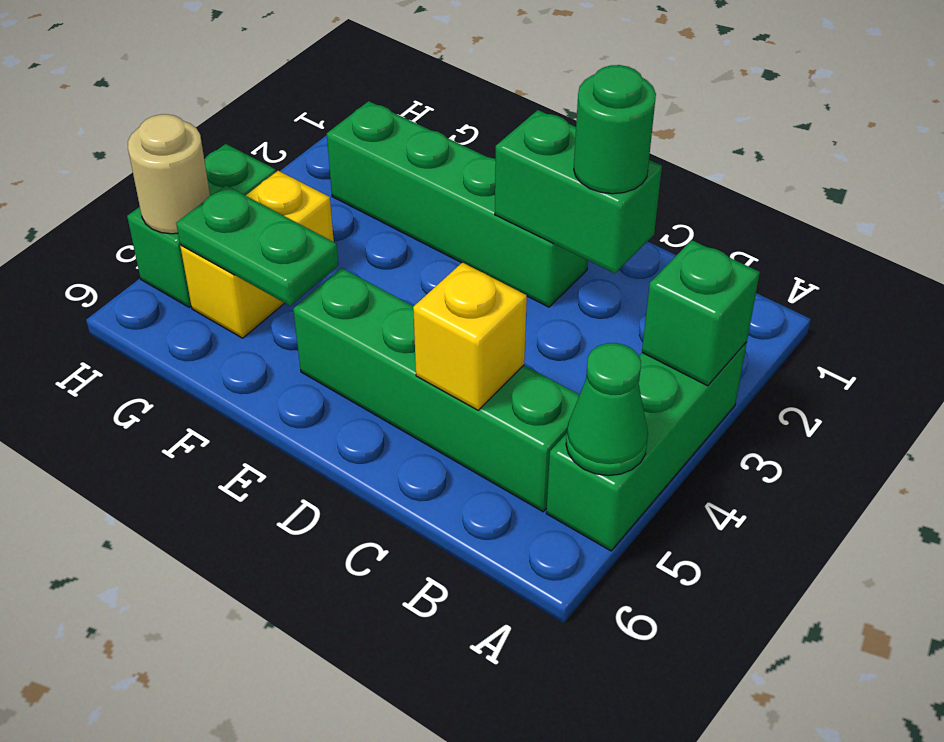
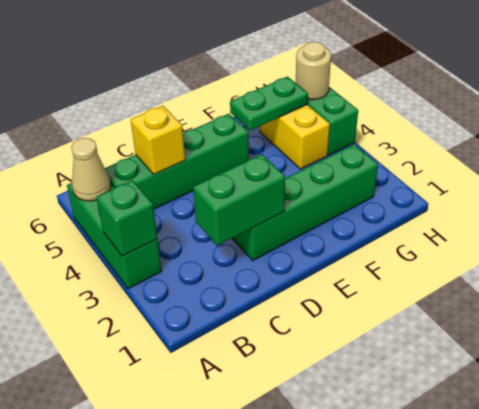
green cone A5 level 2 -> tan cone A5 level 2
green round brick C2 level 3 -> none

